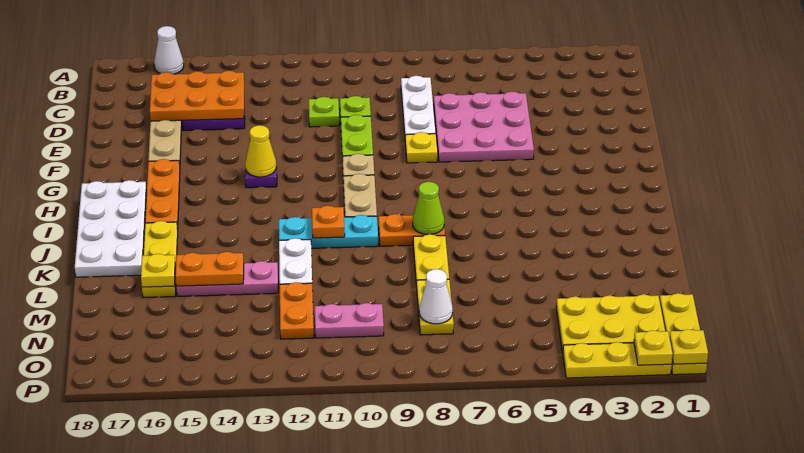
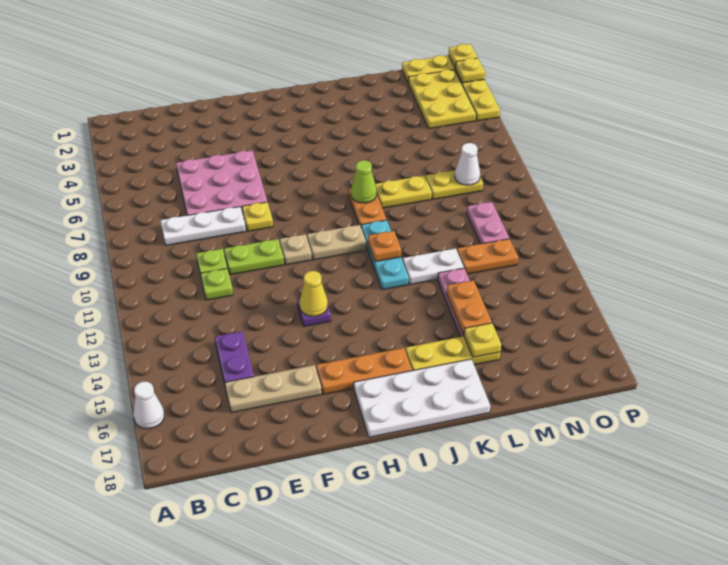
orange plate C14:D16 level 2 -> none

